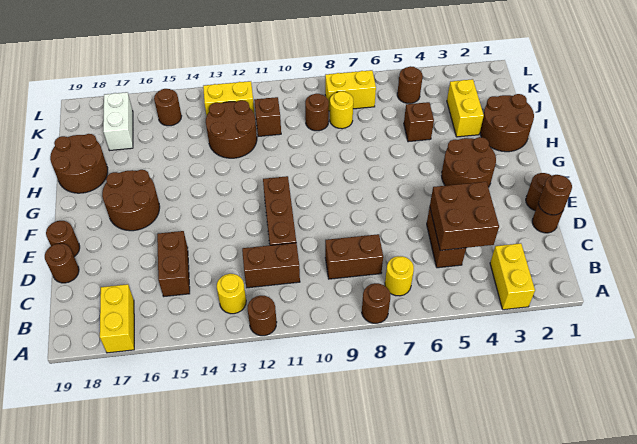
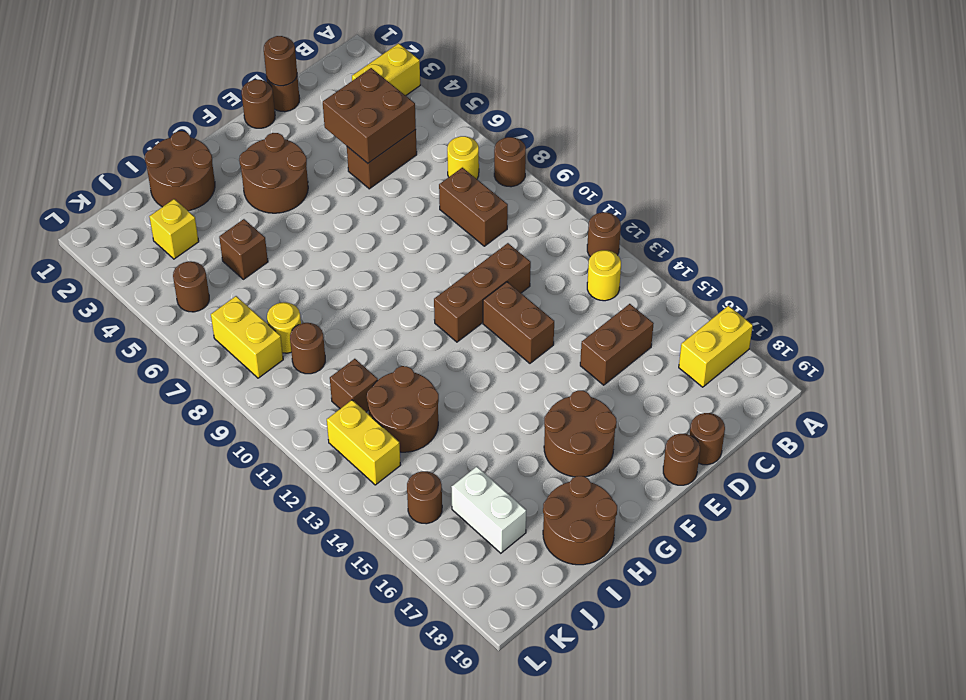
brown brick C11:C12 level 1 -> brown brick E12:E13 level 1
yellow brick I3:J3 level 1 -> yellow brick J3 level 1
white brick J17:K17 level 1 -> white brick J16:J17 level 1

